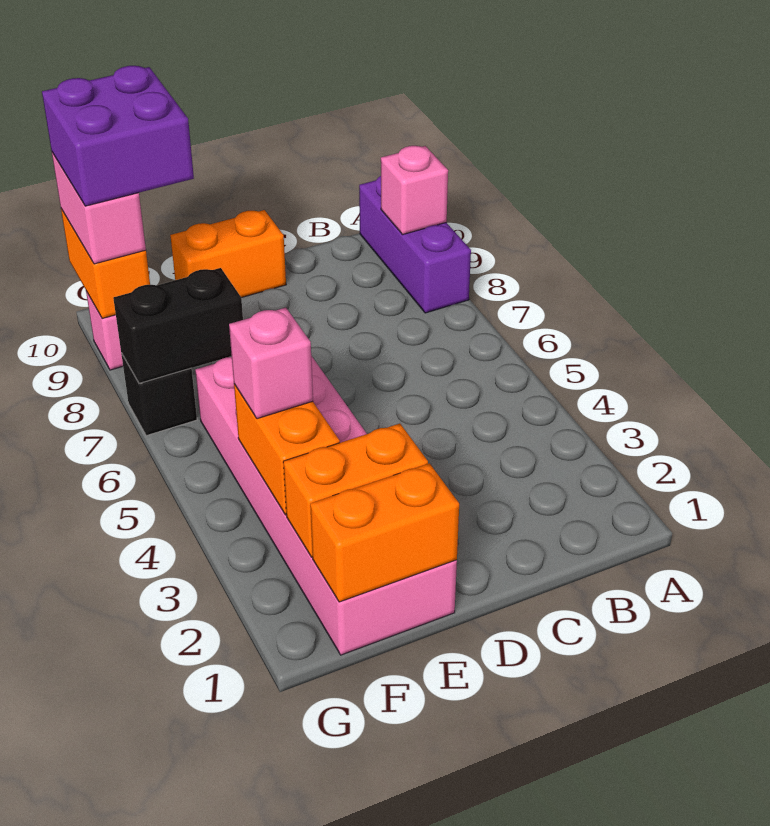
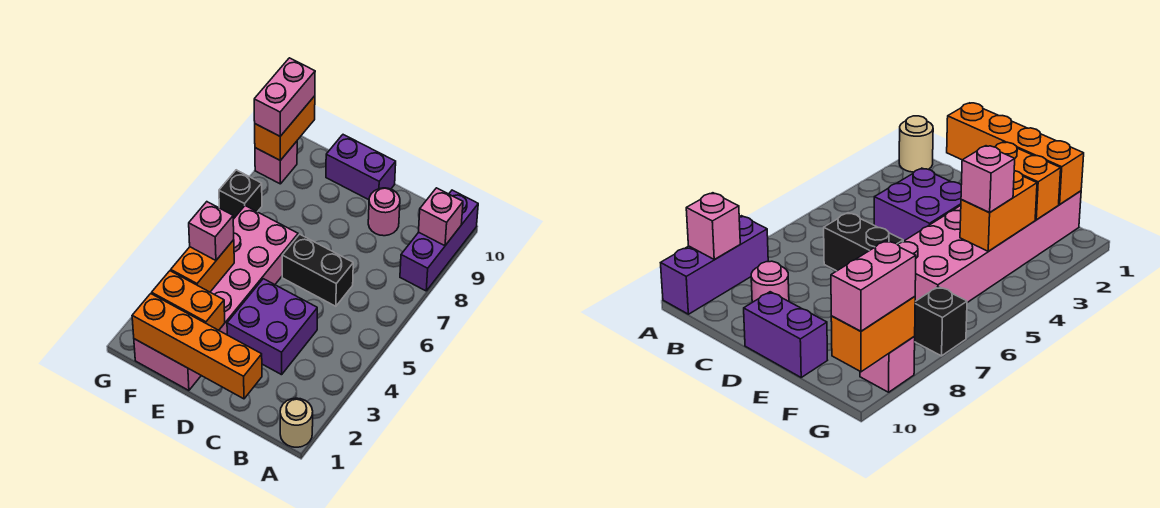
none -> tan round brick A1 level 1
none -> pink round brick C9 level 1
orange brick D10:E10 level 1 -> purple brick D10:E10 level 1
orange brick E1:F1 level 2 -> orange brick C1:F1 level 2
black brick F7:G7 level 2 -> black brick C6:D6 level 1
purple brick F9:G10 level 4 -> purple brick C3:D4 level 1

